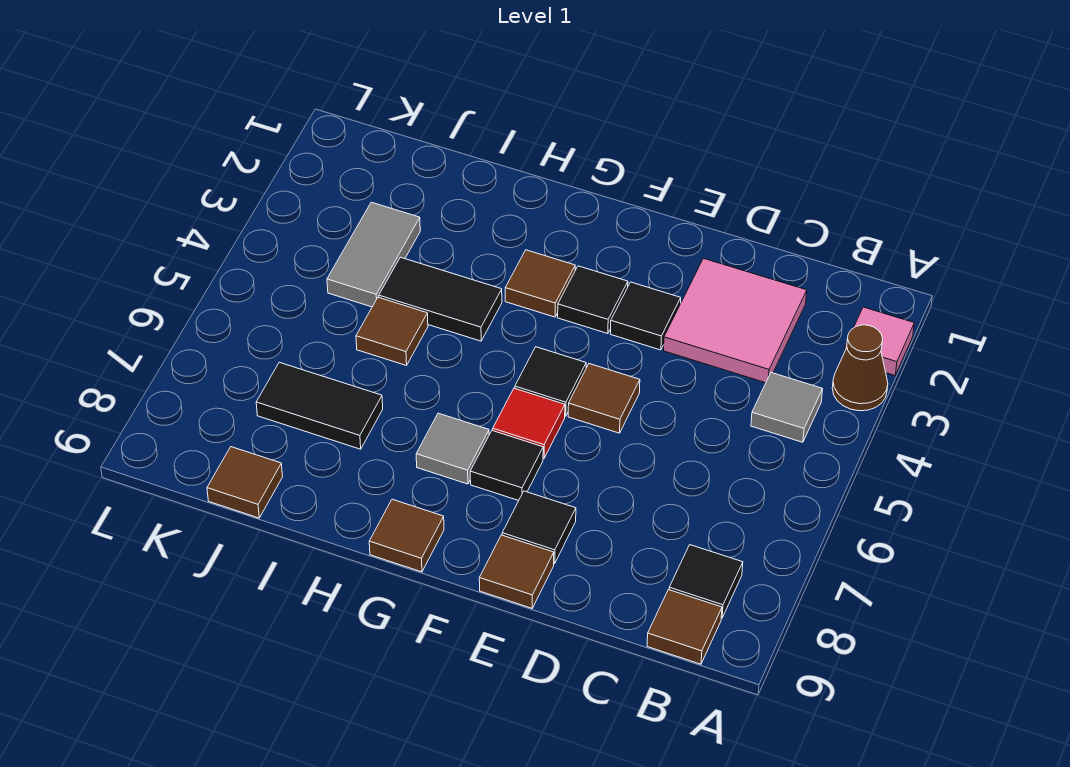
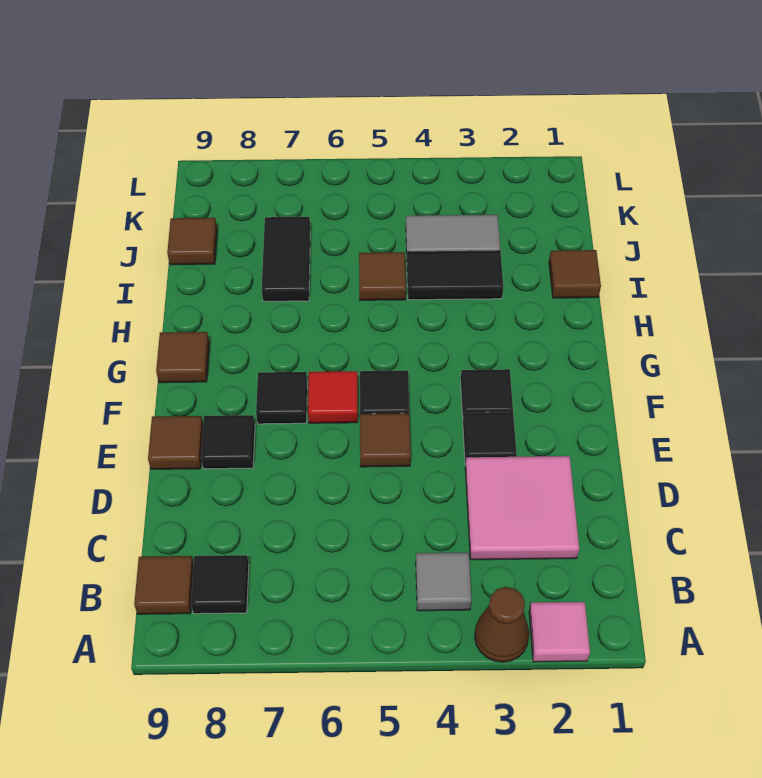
brown tile G3 level 1 -> brown tile I1 level 1
grey tile G7 level 1 -> none
black tile H4:I4 level 1 -> black tile I3:I4 level 1

